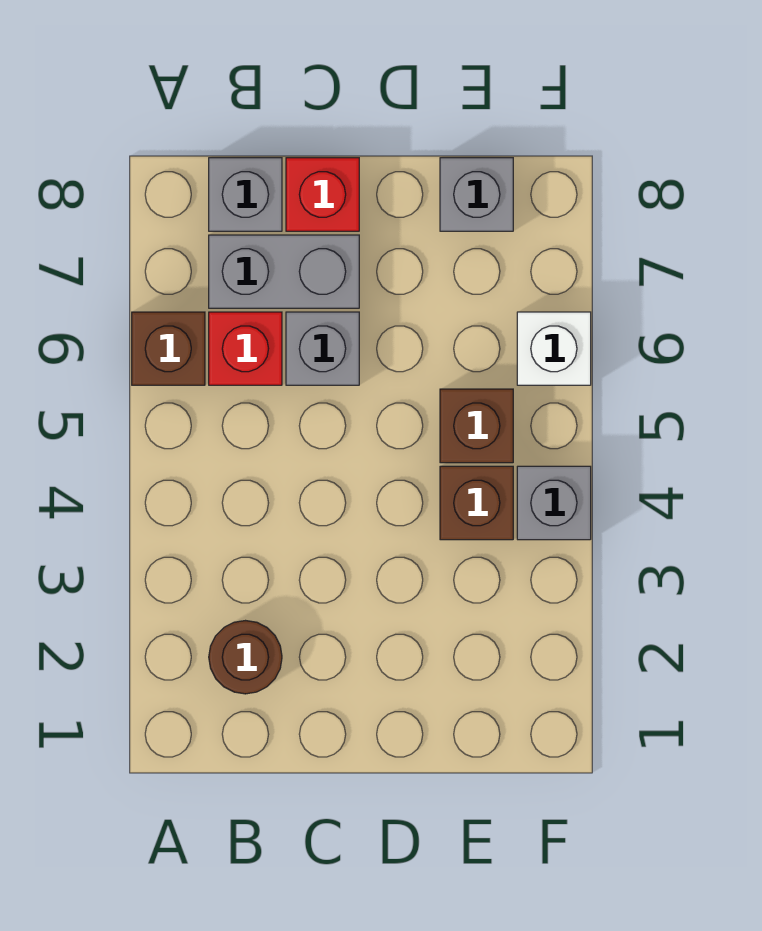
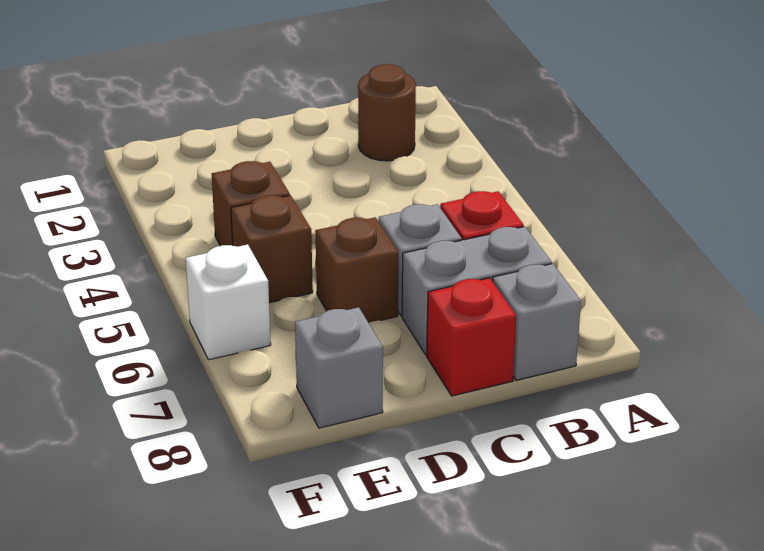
brown brick A6 level 1 -> brown brick D6 level 1
grey brick F4 level 1 -> none

